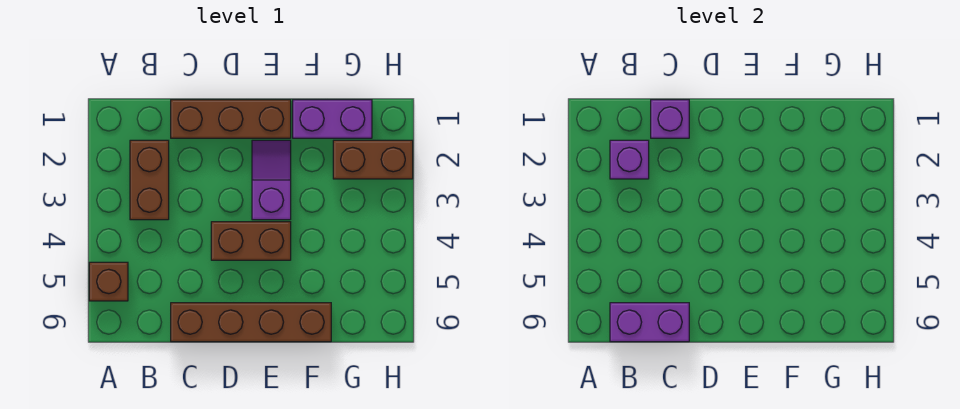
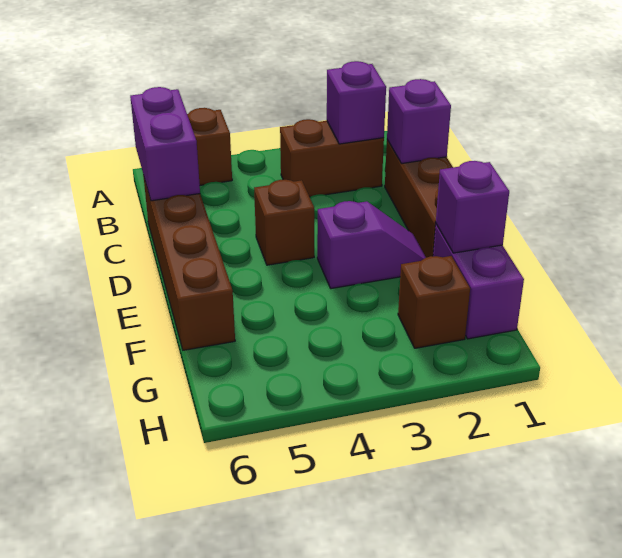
brown brick D4:E4 level 1 -> brown brick D4 level 1
none -> purple brick F1 level 2
brown brick G2:H2 level 1 -> brown brick G2 level 1

